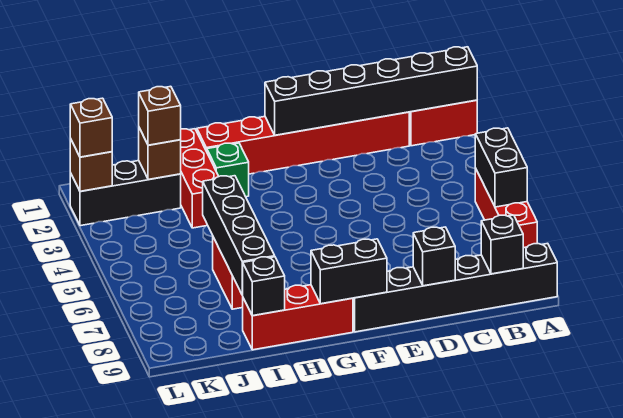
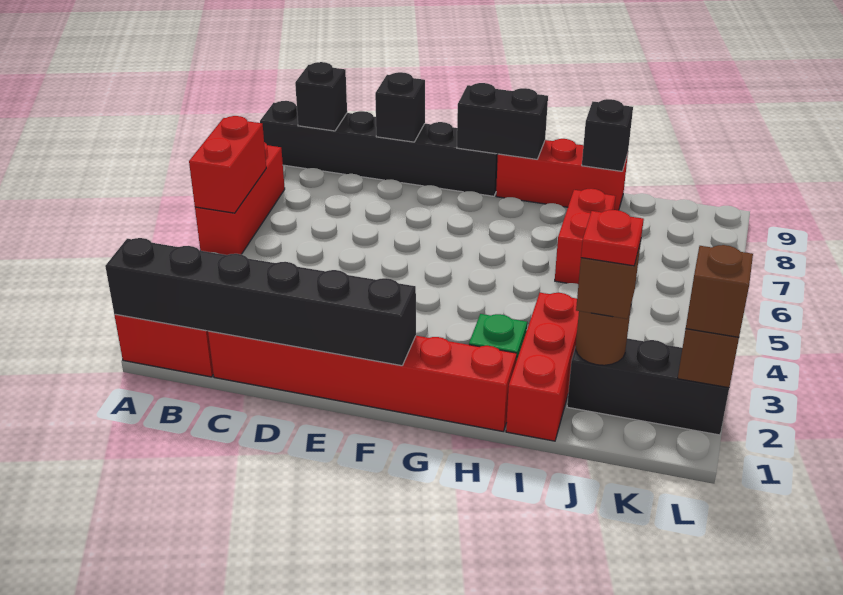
black brick A5:A6 level 2 -> red brick A5:A6 level 2
black brick I5:I8 level 2 -> none
brown brick J2 level 2 -> brown round brick J2 level 2
none -> red plate J2 level 4

